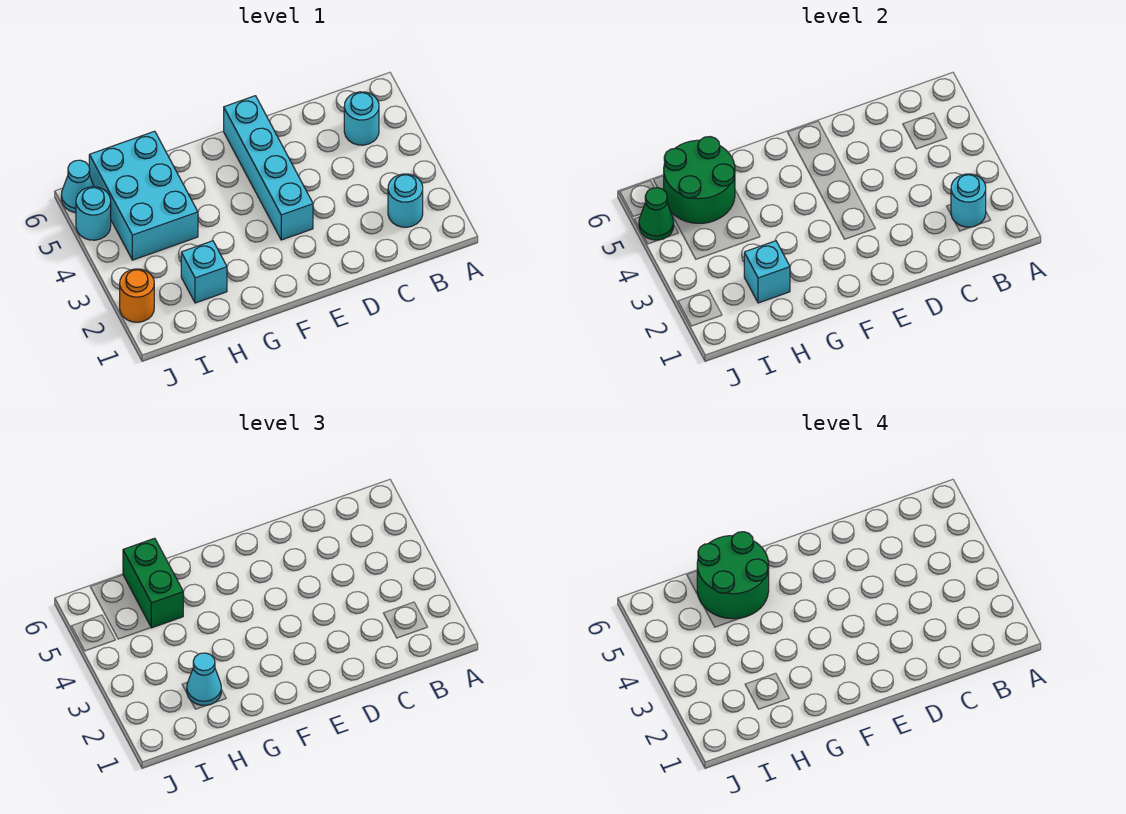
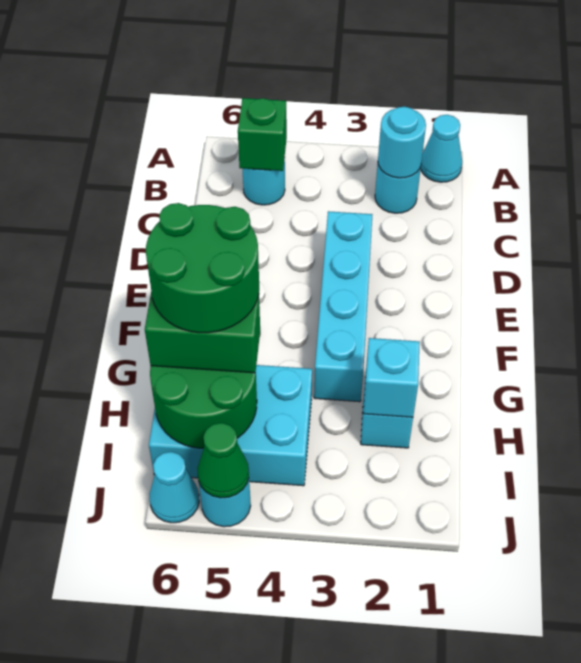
none -> green brick B5 level 2
cyan brick E3:E6 level 1 -> cyan brick D3:G3 level 1
cyan cone H2 level 3 -> cyan cone A1 level 1
orange round brick J2 level 1 -> none

